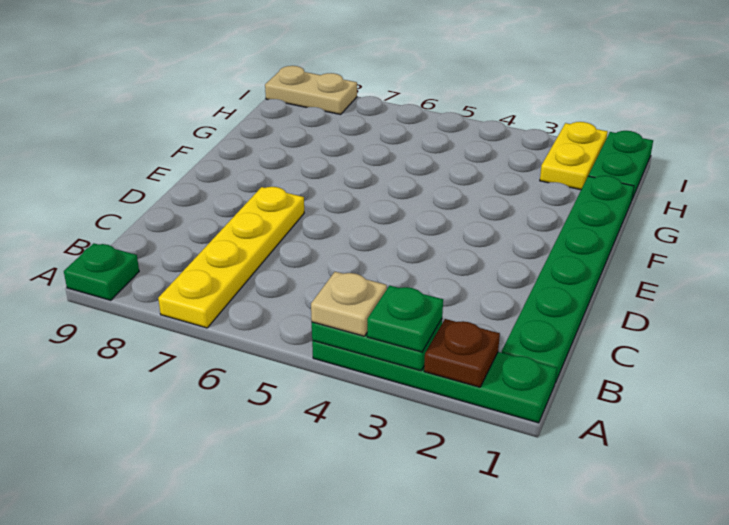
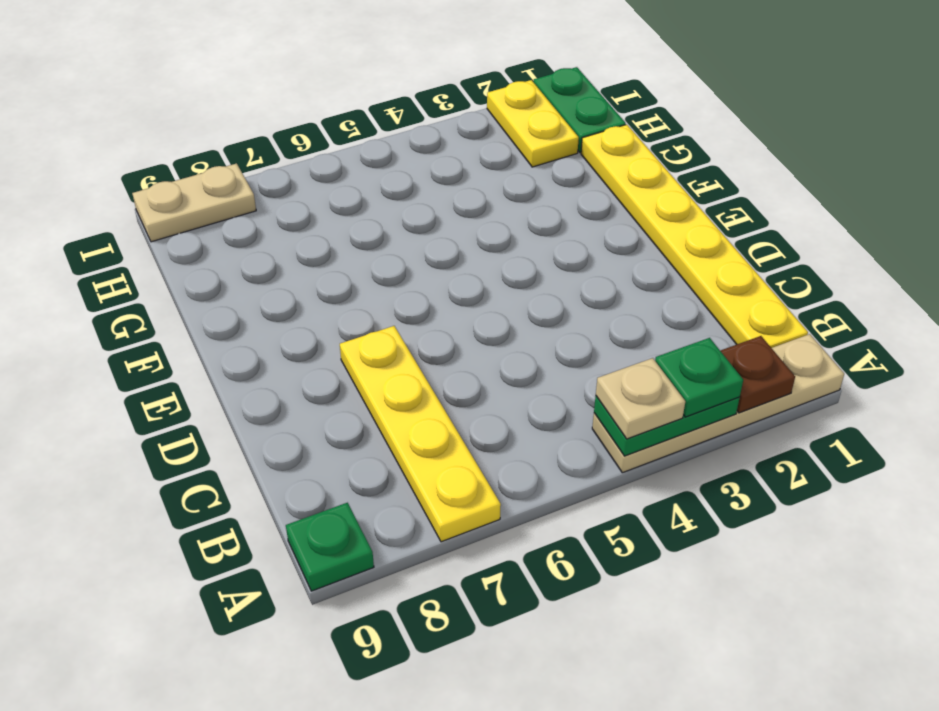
green plate A1:A4 level 1 -> tan plate A1:A4 level 1
green plate B1:G1 level 1 -> yellow plate B1:G1 level 1

